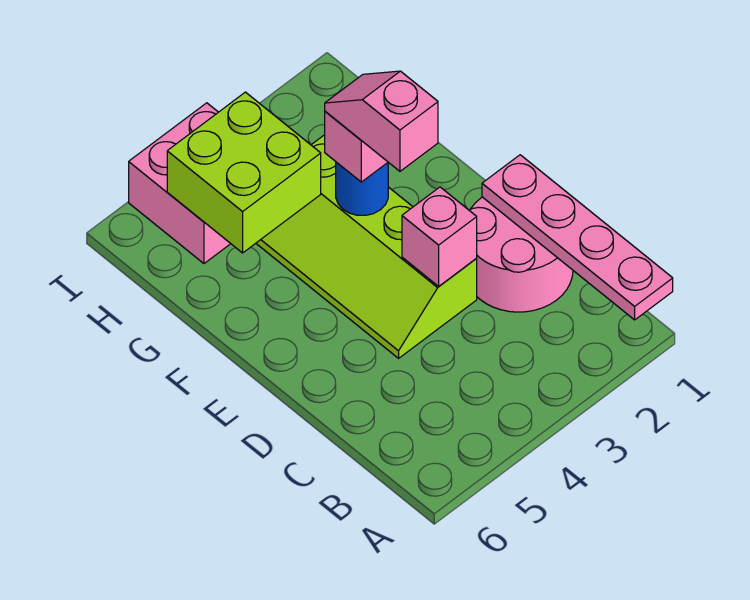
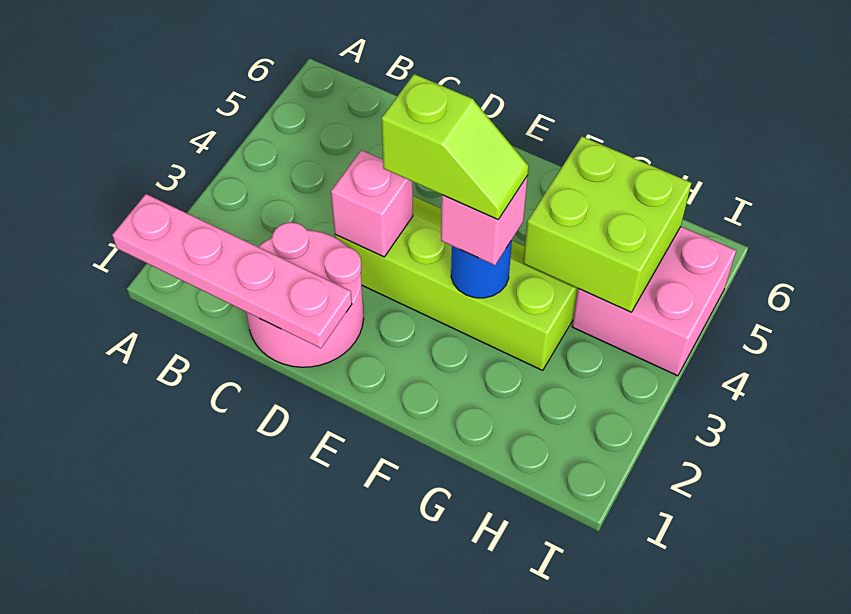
pink slope E3:F3 level 4 top E -> lime slope E3:F3 level 4 top E

